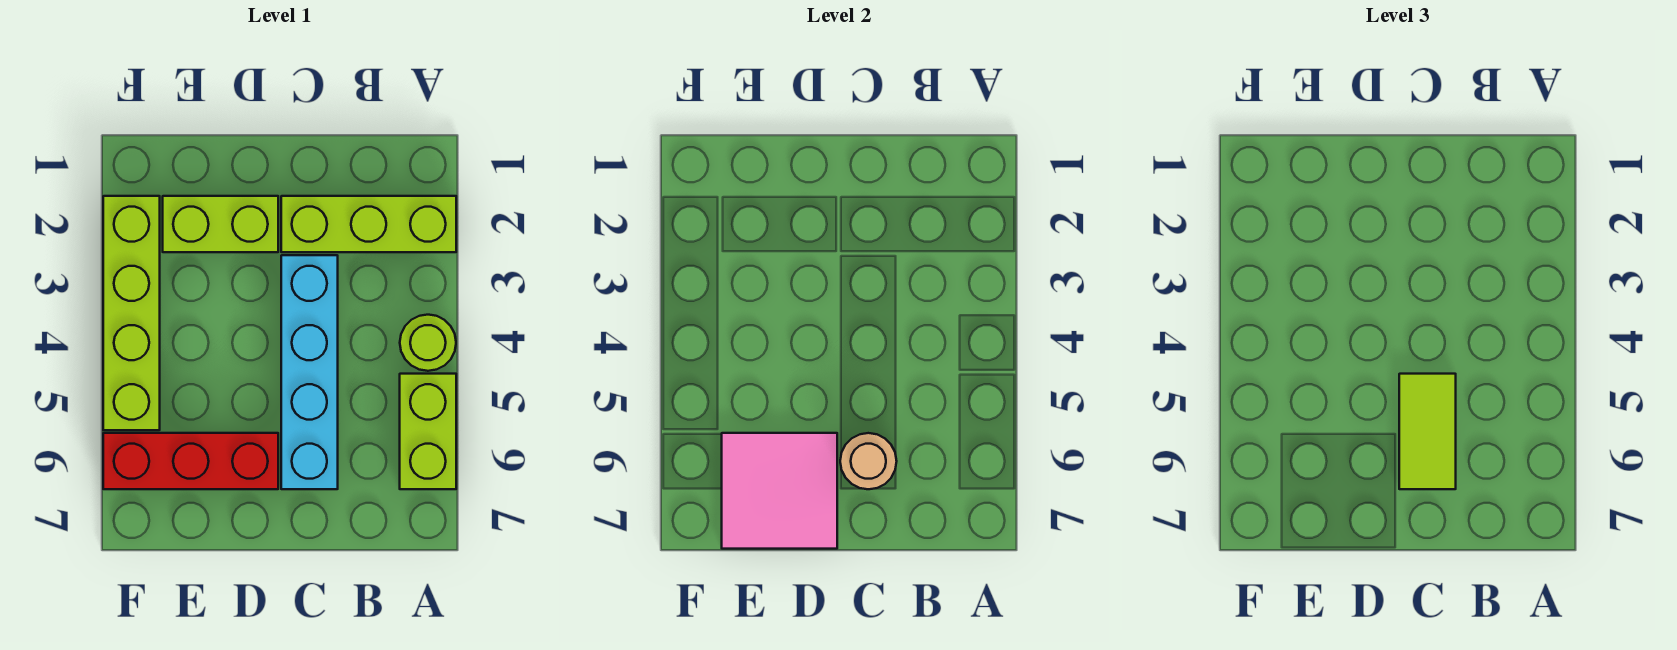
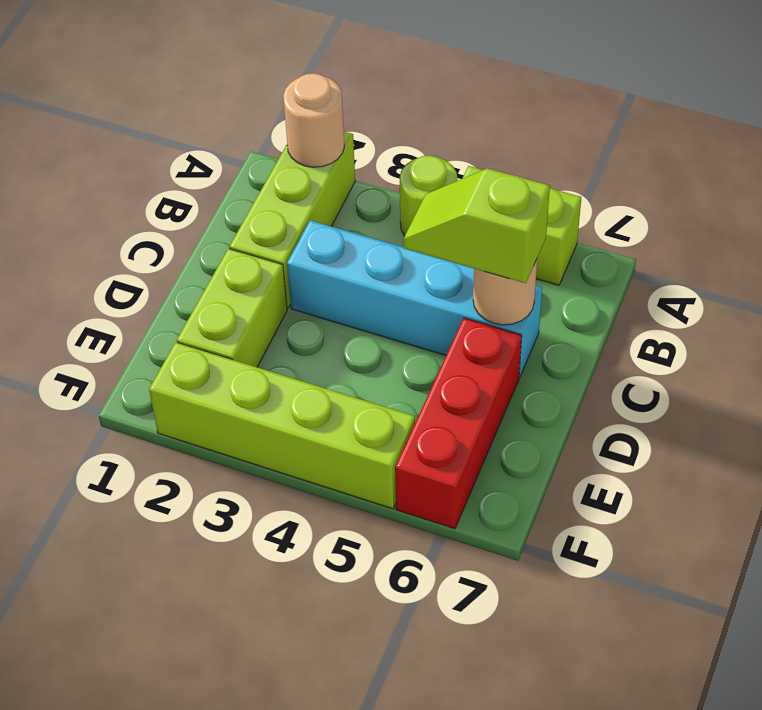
none -> tan round brick A2 level 2
lime tile C5:C6 level 3 -> lime slope C5:C6 level 3 top 6
pink tile D6:E7 level 2 -> none

